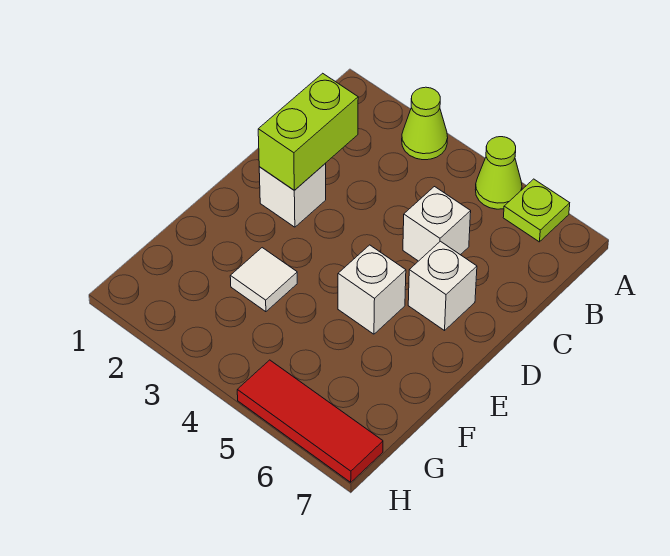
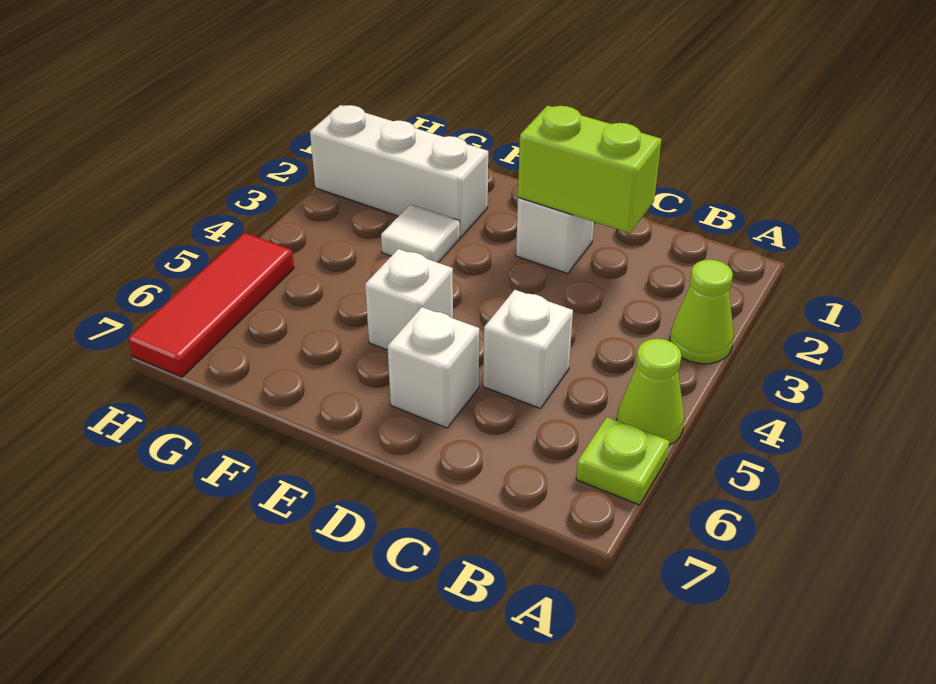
none -> white brick F2:H2 level 1

